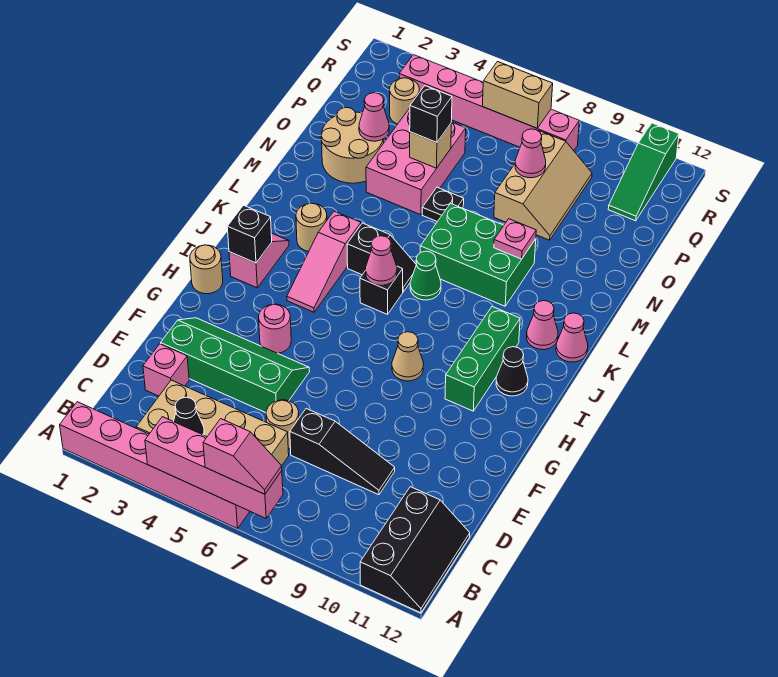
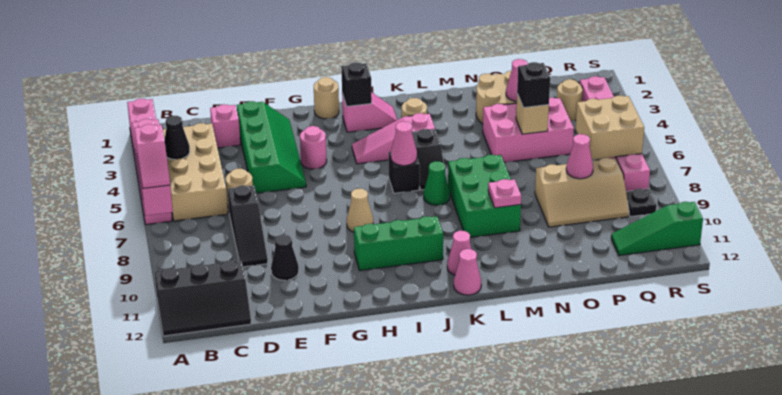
black cone I11 level 1 -> black cone E10 level 1
black plate N6 level 1 -> black plate R9 level 1
tan brick R6:R7 level 2 -> tan brick Q6:R7 level 2

